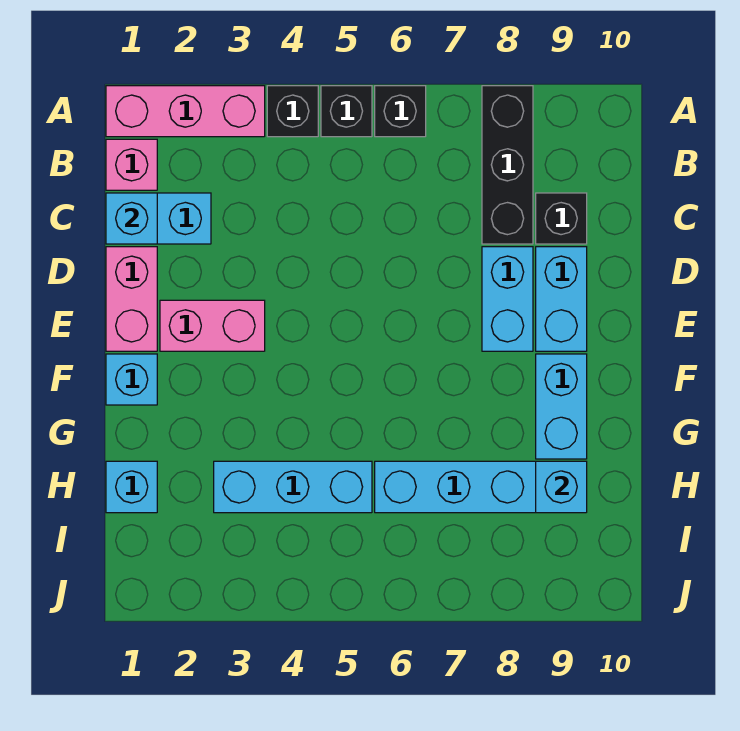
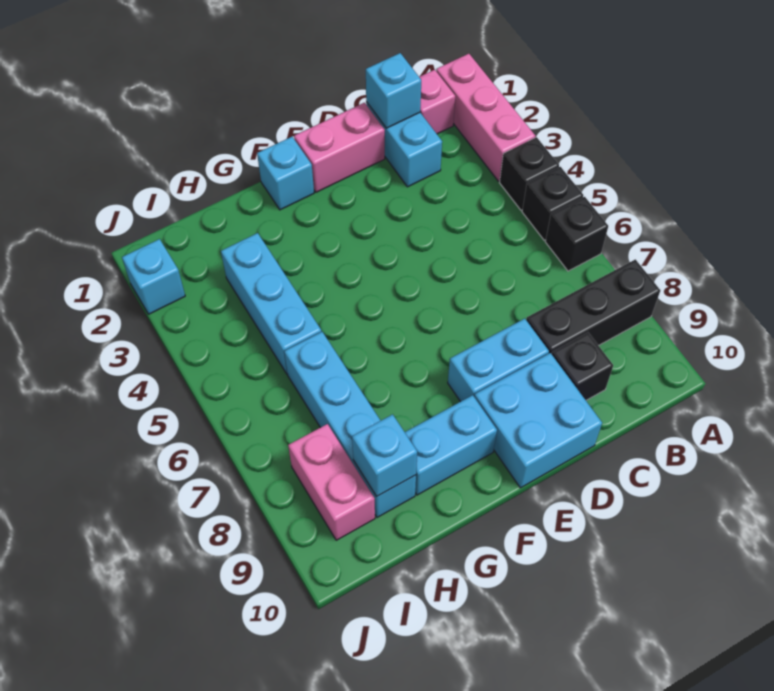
cyan brick D9:E9 level 1 -> cyan brick D9:E10 level 1
pink brick E2:E3 level 1 -> pink brick I8:I9 level 1
cyan brick H1 level 1 -> cyan brick J2 level 1

